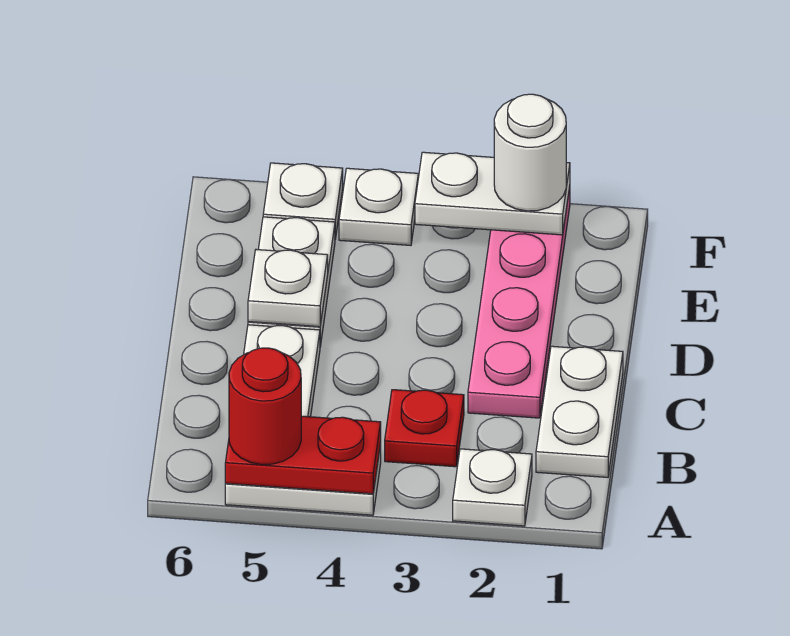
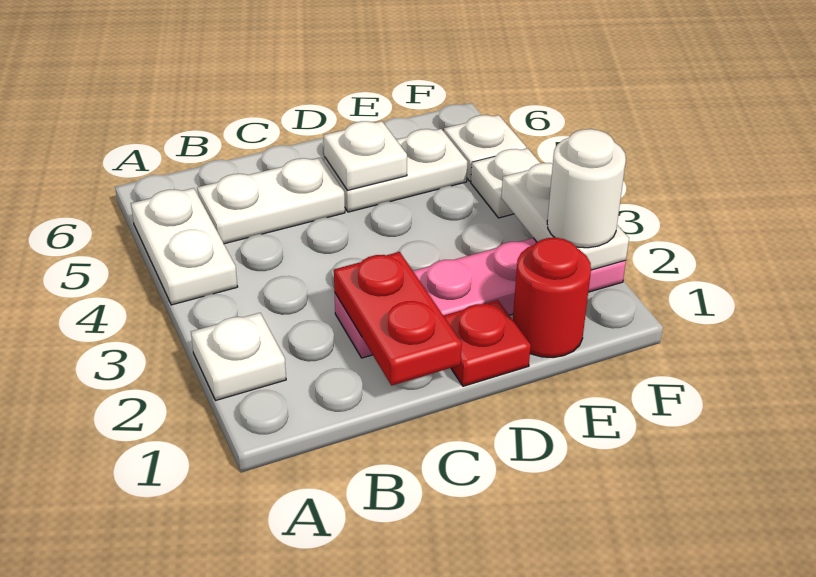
red plate A4:A5 level 2 -> red plate C1:C2 level 2
red round brick A5 level 3 -> red round brick E1 level 1
white plate B1:C1 level 1 -> none
red plate B3 level 1 -> red plate D1 level 1

